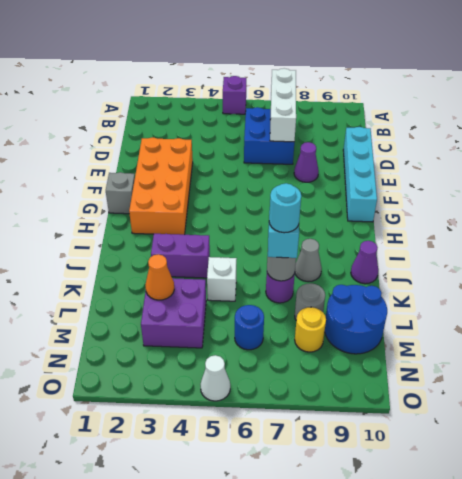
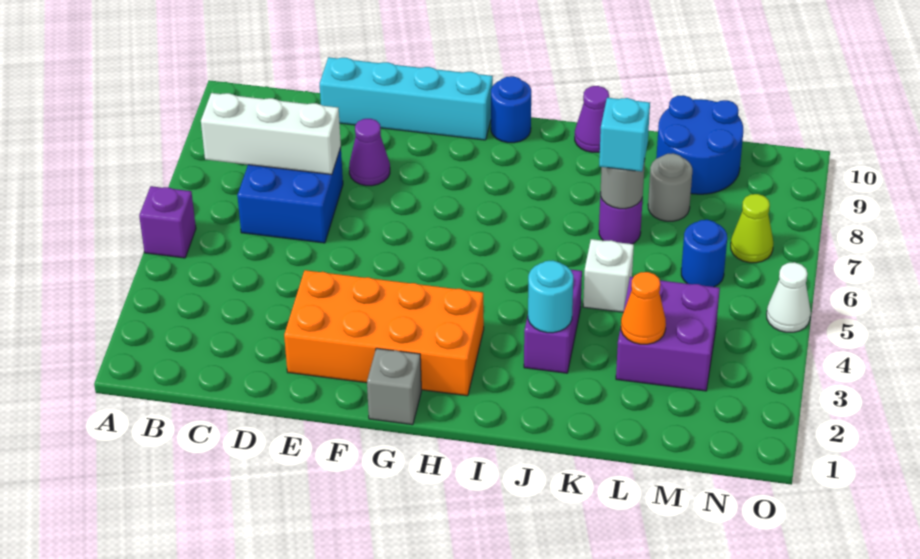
none -> blue round brick H10 level 1
grey cone J8 level 1 -> none
cyan round brick K7 level 4 -> cyan round brick J3 level 2
yellow round brick M8 level 1 -> none
none -> lime cone N7 level 1

